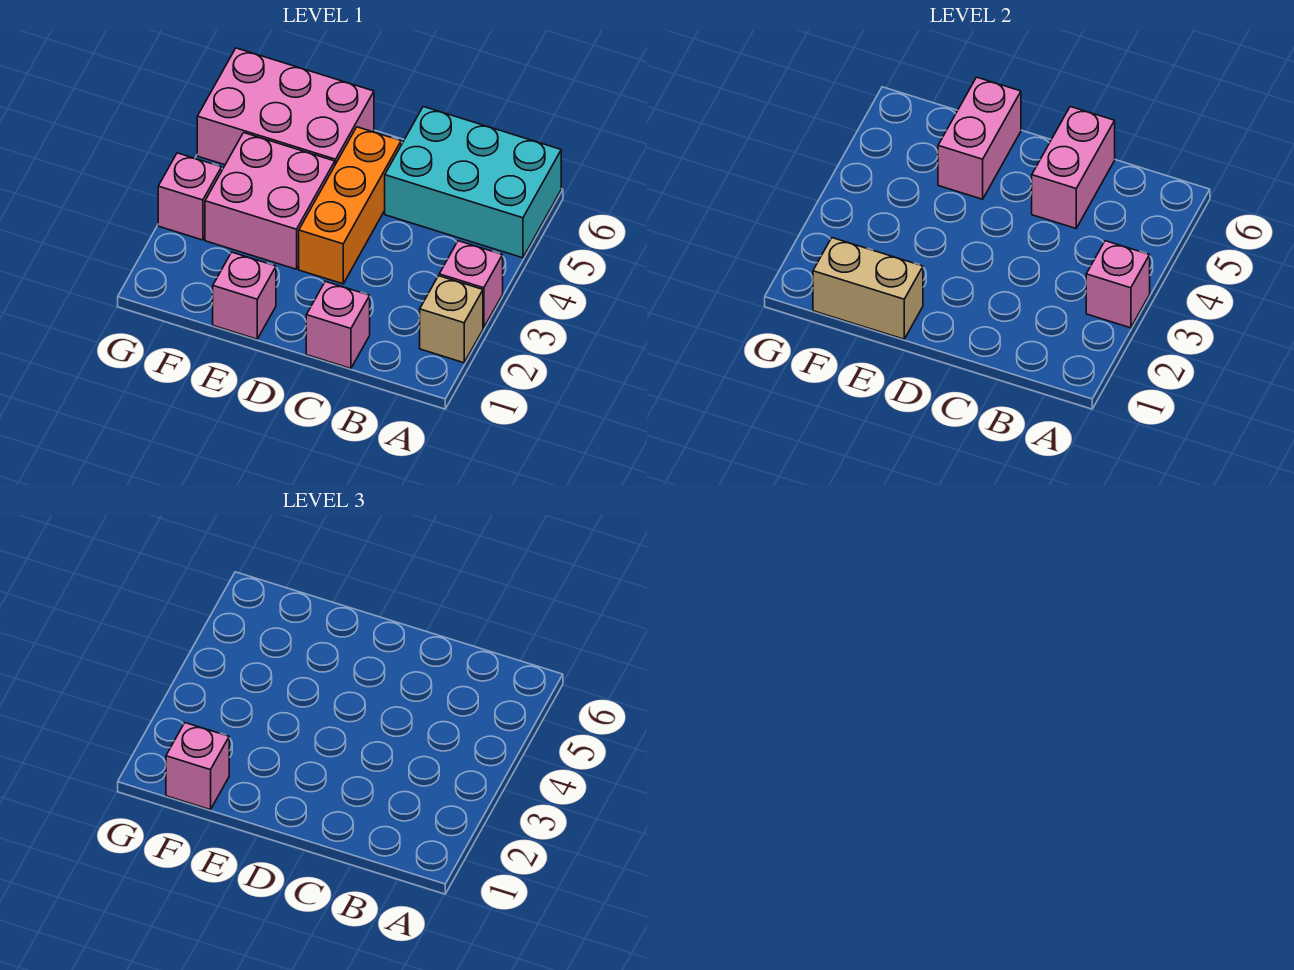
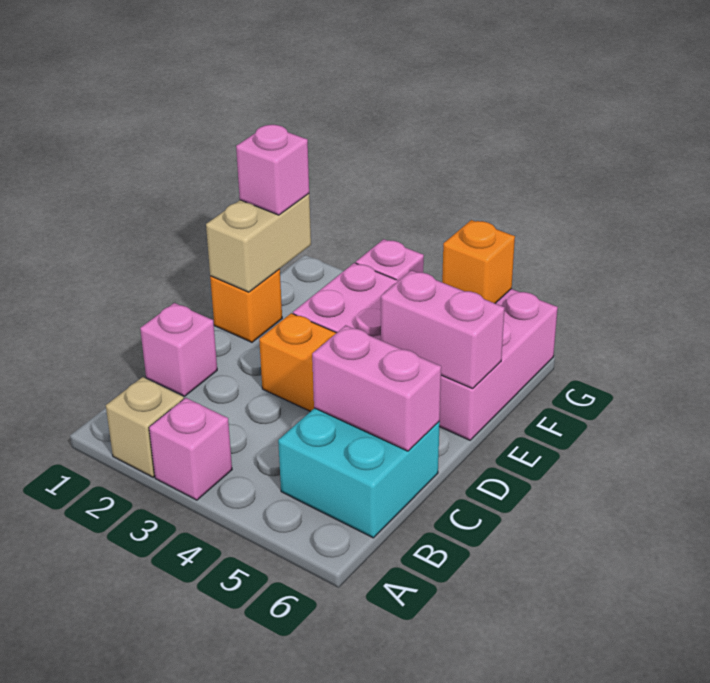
pink brick A3 level 2 -> none
cyan brick A5:C6 level 1 -> cyan brick B5:C6 level 1
pink brick E1 level 1 -> orange brick E1 level 1
none -> orange brick G5 level 2

